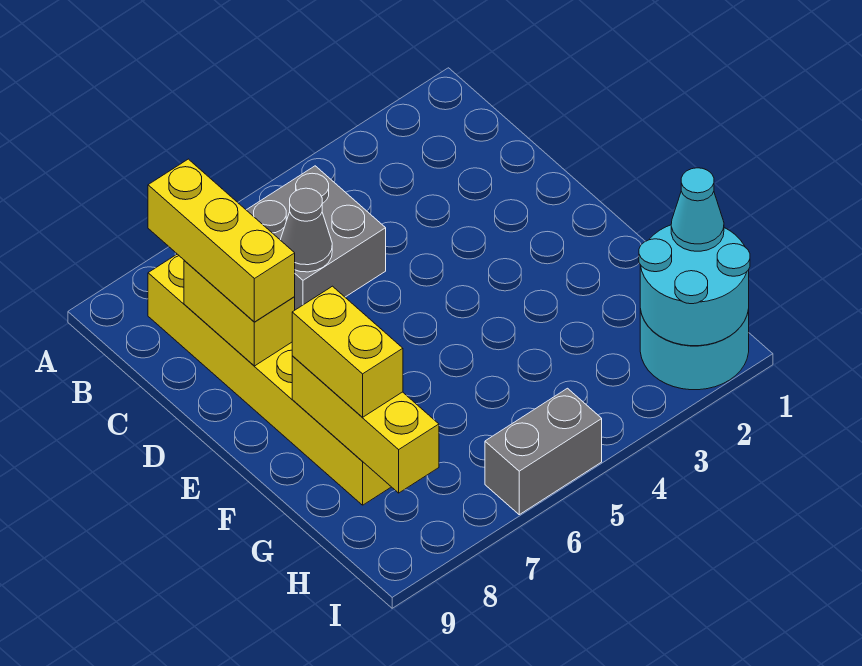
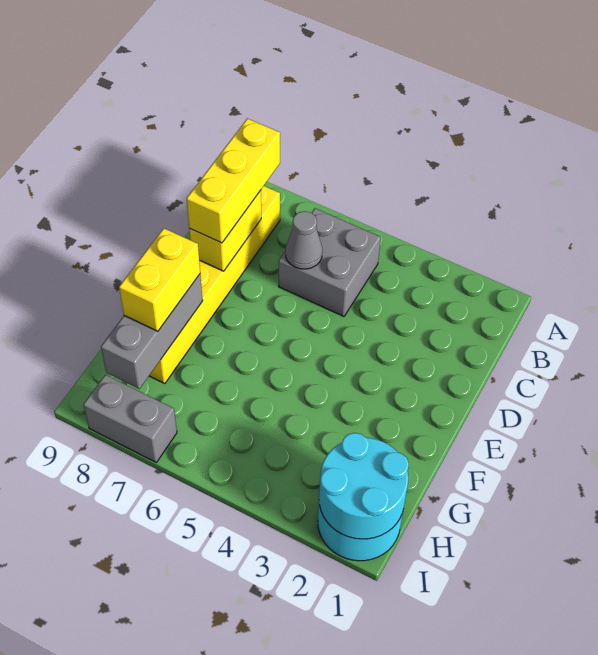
yellow brick F8:H8 level 2 -> grey brick F8:H8 level 2
cyan cone H1 level 3 -> none
grey brick I5:I6 level 1 -> grey brick I7:I8 level 1

